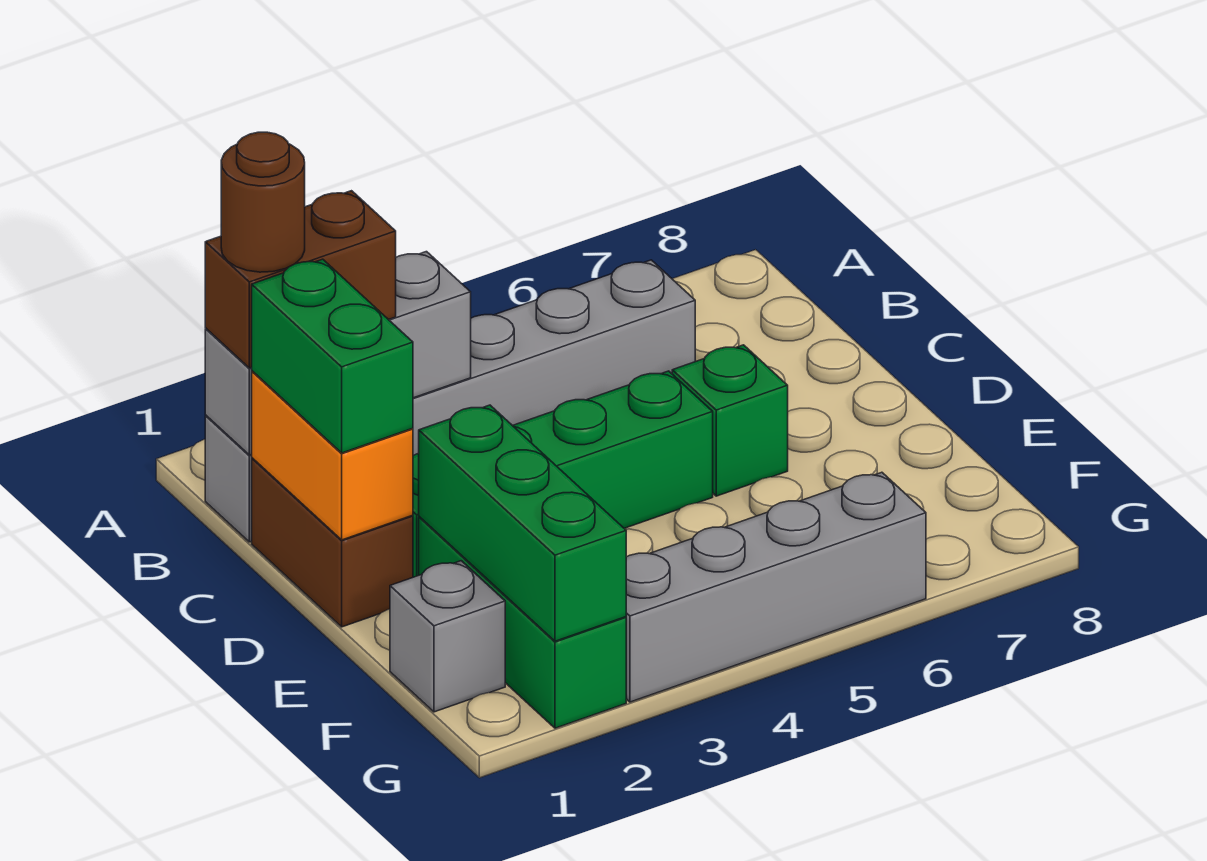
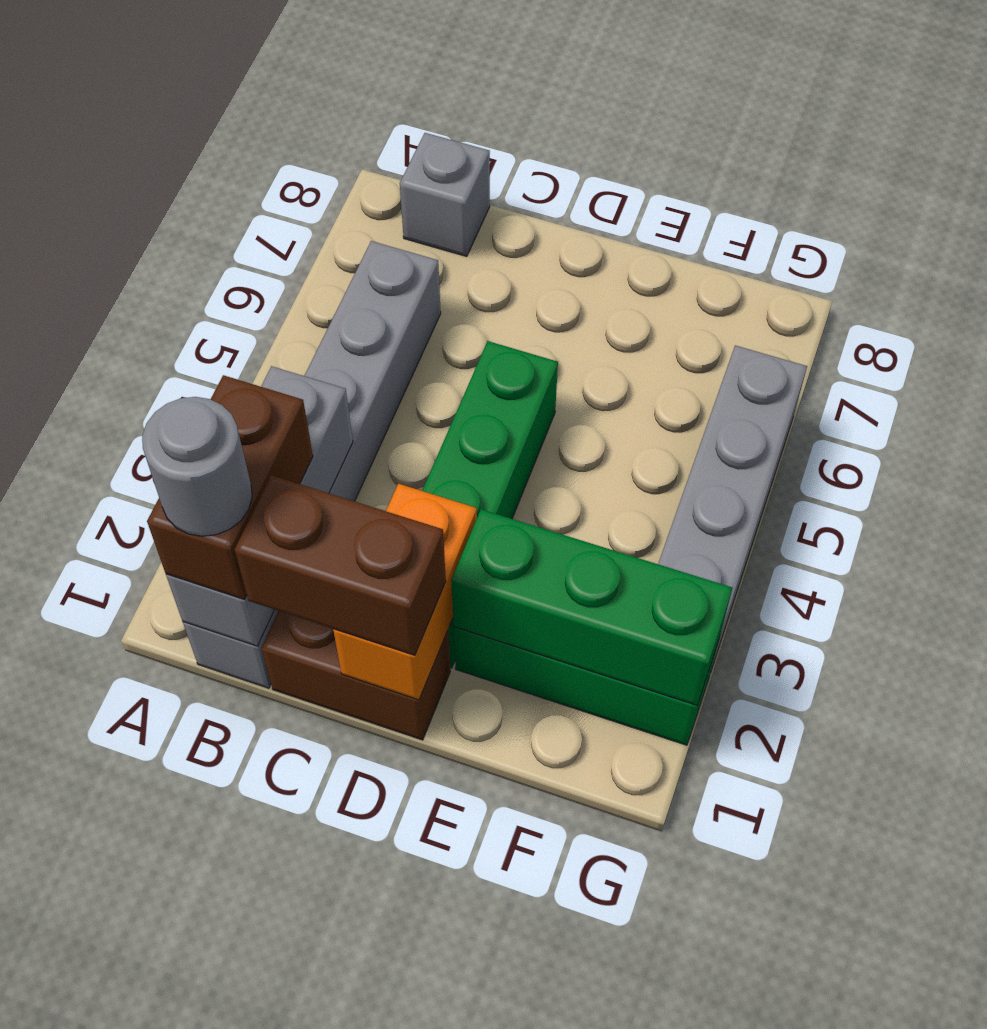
brown round brick B1 level 4 -> grey round brick B1 level 4
orange brick C1:D1 level 2 -> orange brick D1:D2 level 2
green brick C1:D1 level 3 -> brown brick C1:D1 level 3
green brick D6 level 1 -> none
grey brick F1 level 1 -> grey brick B8 level 1

